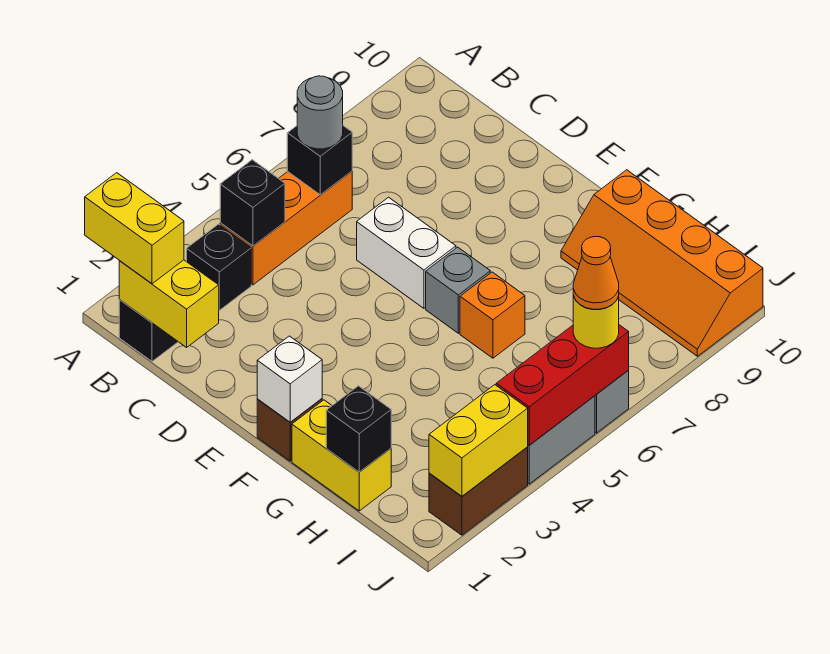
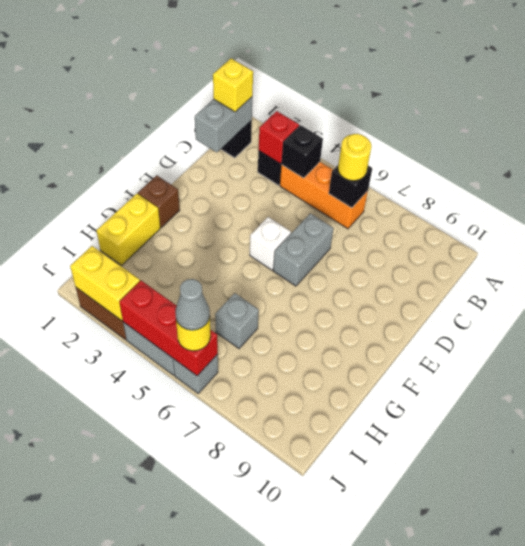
yellow brick A1:B1 level 3 -> yellow brick B1 level 3
yellow brick B1:C1 level 2 -> grey brick B1:C1 level 2
none -> red brick B3 level 2
grey round brick B6 level 3 -> yellow round brick B6 level 3
white brick D6:E6 level 1 -> grey brick D6:E6 level 1
white brick F1 level 2 -> white brick E5 level 1
grey brick F6 level 1 -> grey brick H6 level 1
orange brick G6 level 1 -> none
orange slope G9:J10 level 1 top 10 -> none
black brick H1 level 2 -> none
orange cone J6 level 4 -> grey cone J6 level 4

